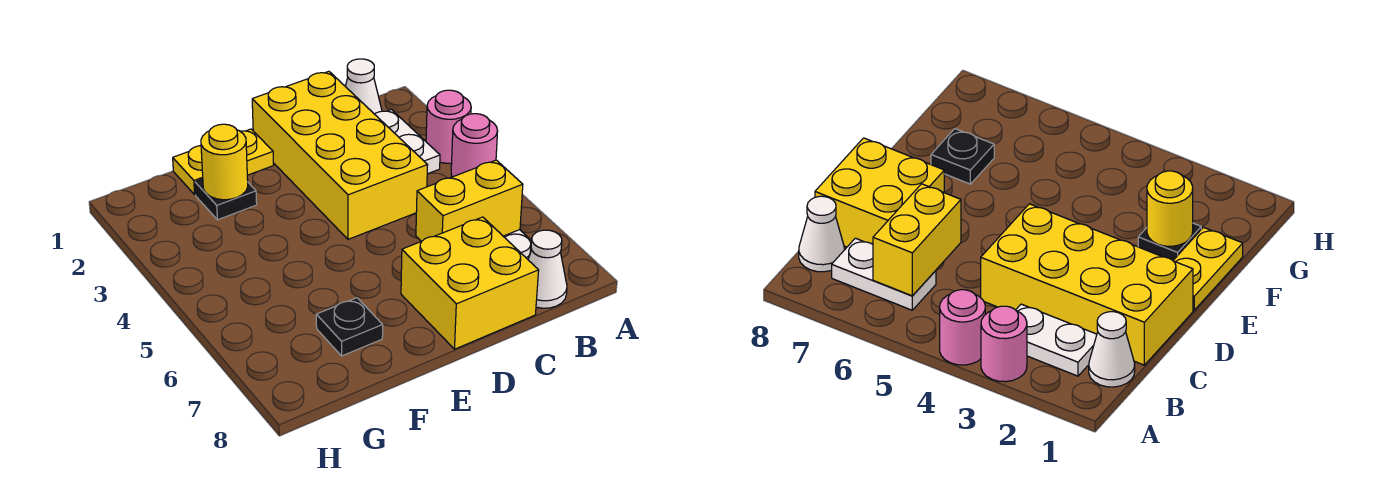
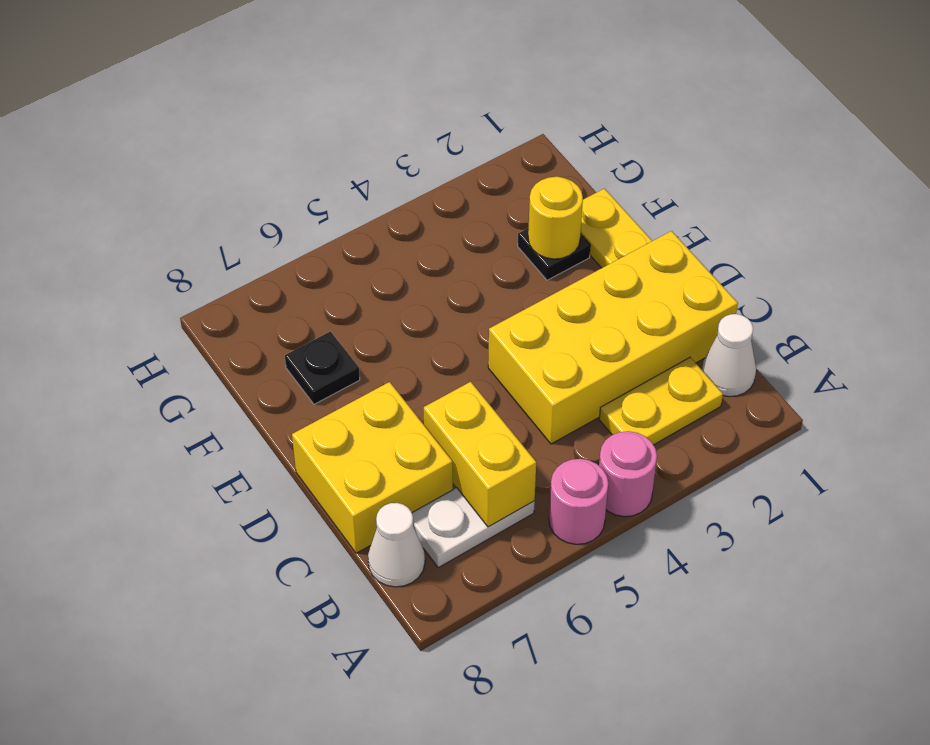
pink round brick A3 level 1 -> pink round brick A5 level 1
white plate B2:B3 level 1 -> yellow plate B2:B3 level 1

